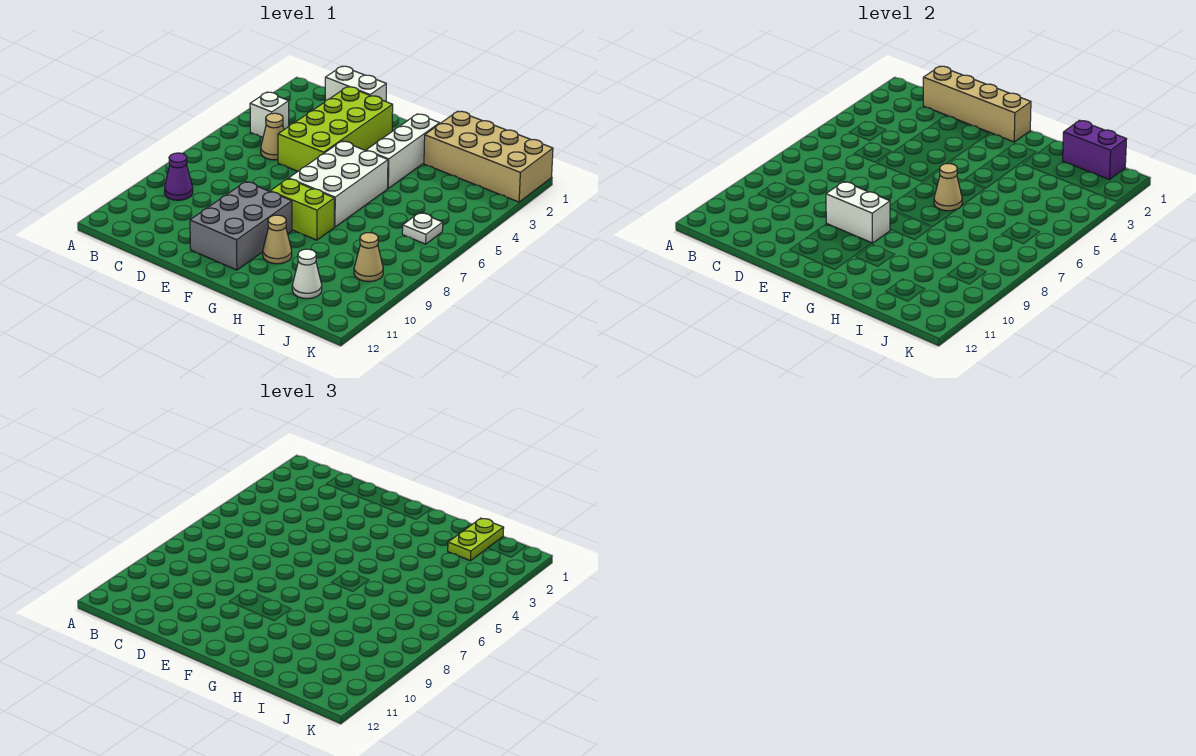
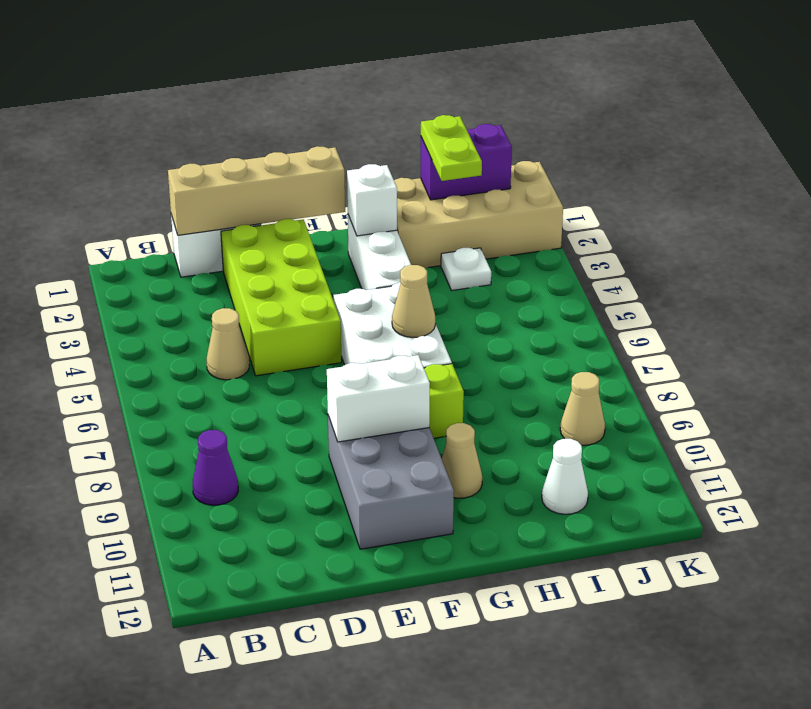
white brick B4 level 1 -> white brick G2 level 2
white plate J6 level 1 -> white plate I3 level 1

